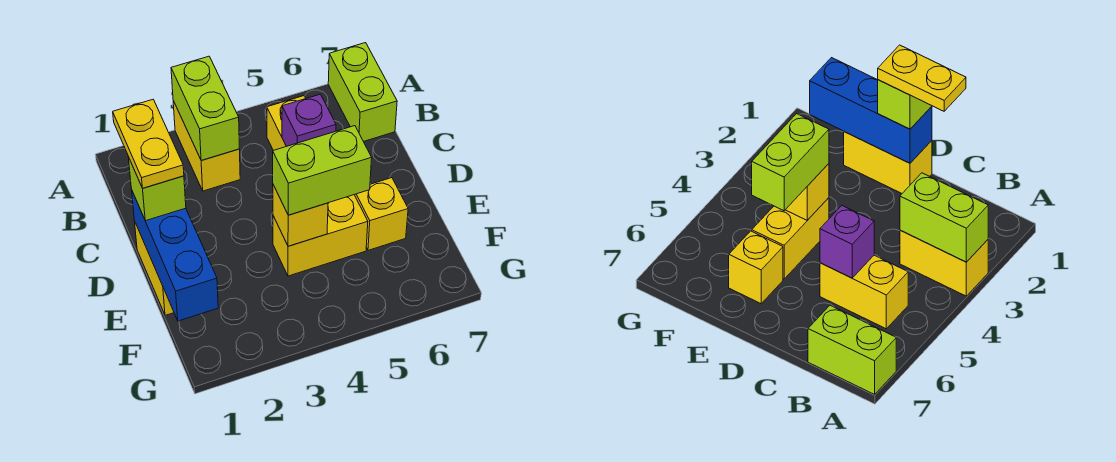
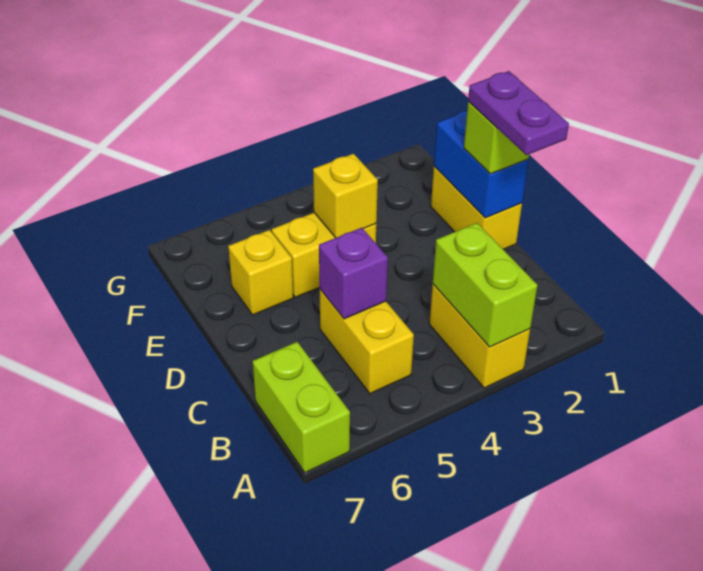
yellow plate C1:D1 level 4 -> purple plate C1:D1 level 4
blue brick D1:F1 level 2 -> blue brick D1:E1 level 2
lime brick E4:E5 level 3 -> none

